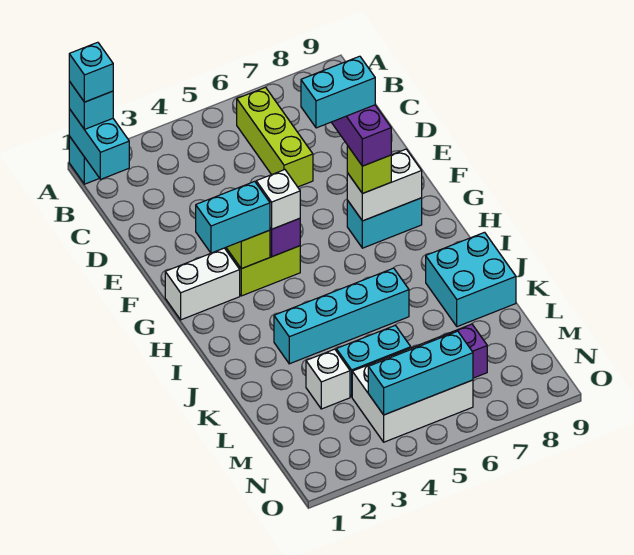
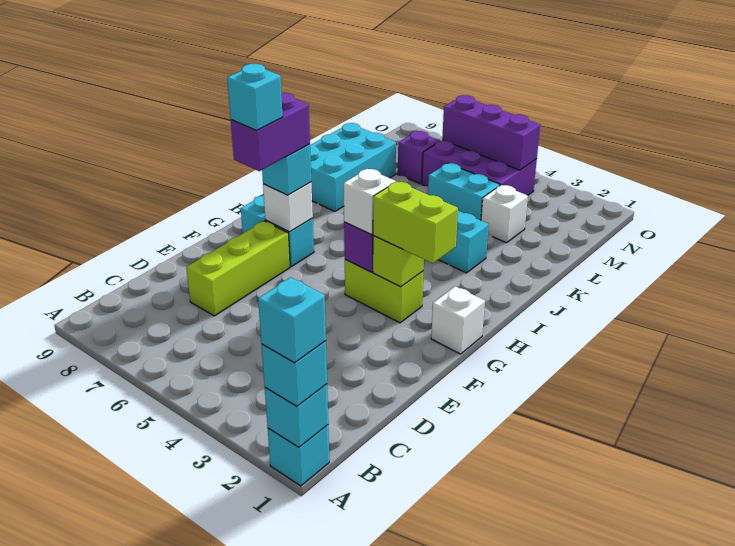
cyan brick A1:B1 level 2 -> cyan brick A1 level 2
lime brick B6:D6 level 1 -> lime brick D7:F7 level 1
cyan brick F6:F7 level 5 -> cyan brick F7 level 5
white brick G1:G2 level 1 -> white brick G1 level 1
cyan brick G2:G3 level 3 -> lime brick G2:G3 level 3
white brick G7:G8 level 2 -> white brick G7 level 2
lime brick G7 level 3 -> cyan brick G7 level 3
cyan brick J8:K9 level 1 -> cyan brick J8:L9 level 1
white brick M4:N6 level 1 -> purple brick M4:N6 level 1
cyan brick N4:N6 level 2 -> purple brick N4:N6 level 2

